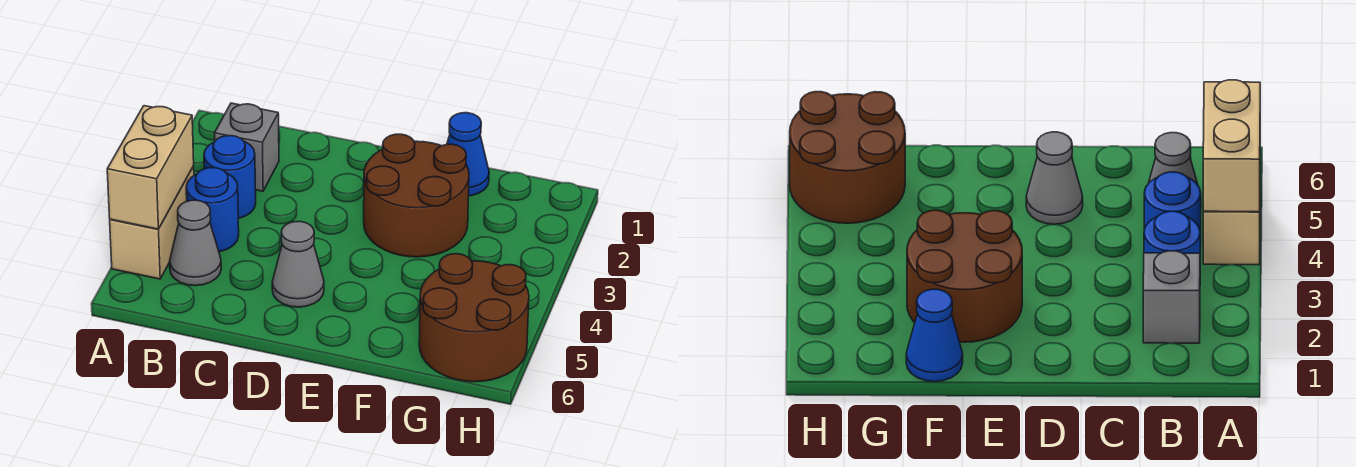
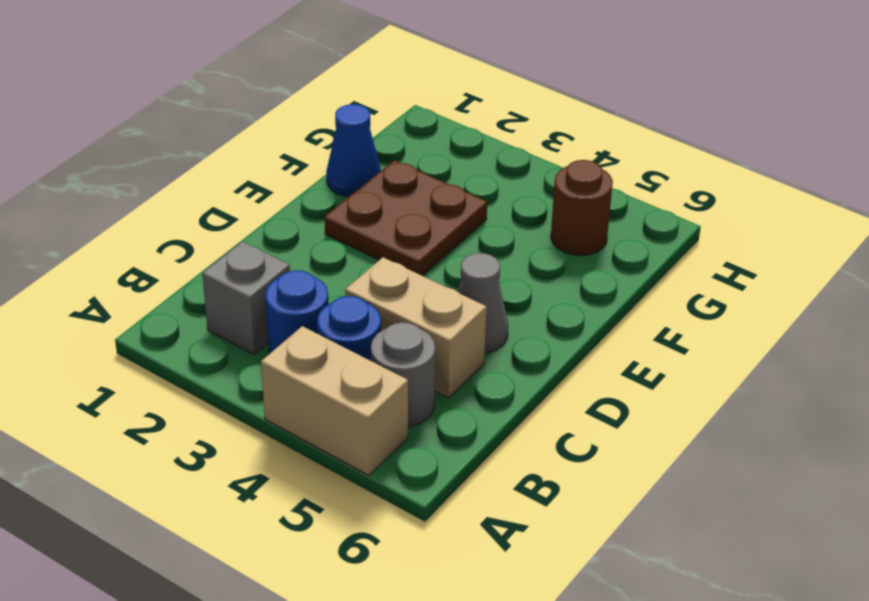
tan brick A4:A5 level 2 -> tan brick C4:C5 level 1
grey cone B5 level 1 -> grey round brick B5 level 1
brown round brick E2:F3 level 1 -> brown plate E2:F3 level 1
brown round brick G5:H6 level 1 -> brown round brick G5 level 1

